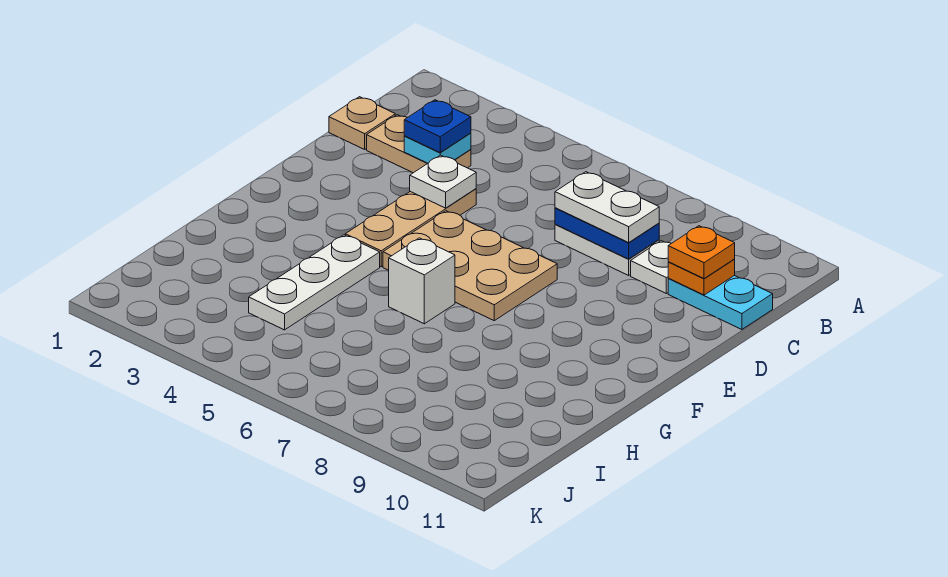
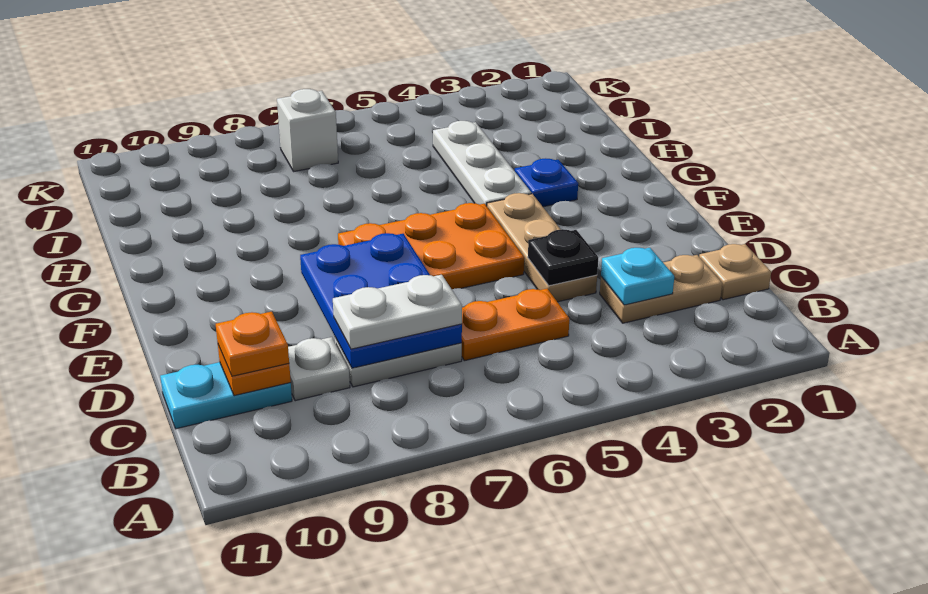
blue plate C3 level 3 -> blue plate G3 level 1
none -> orange plate C5:C6 level 1
blue plate C7:C8 level 2 -> blue plate C7:E8 level 2
white plate D4 level 2 -> black plate D4 level 2
tan plate E5:F7 level 1 -> orange plate E5:F7 level 1
white brick G6 level 1 -> white brick J7 level 1

